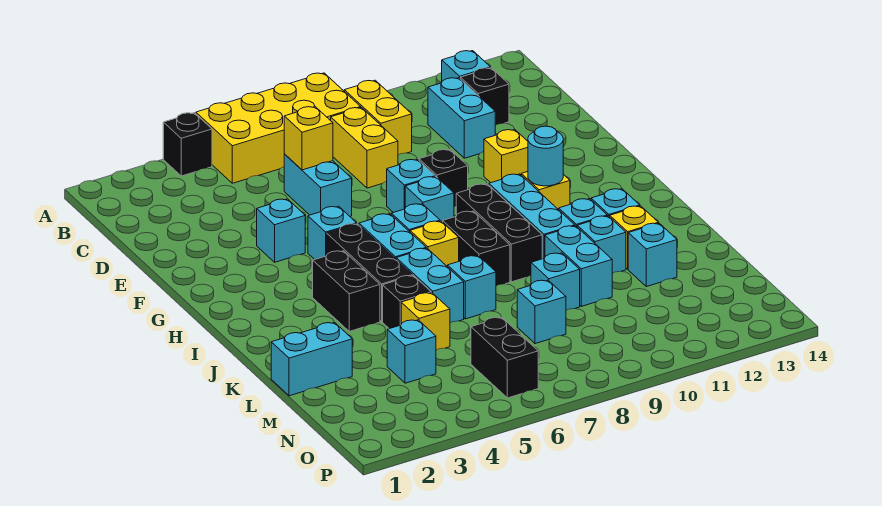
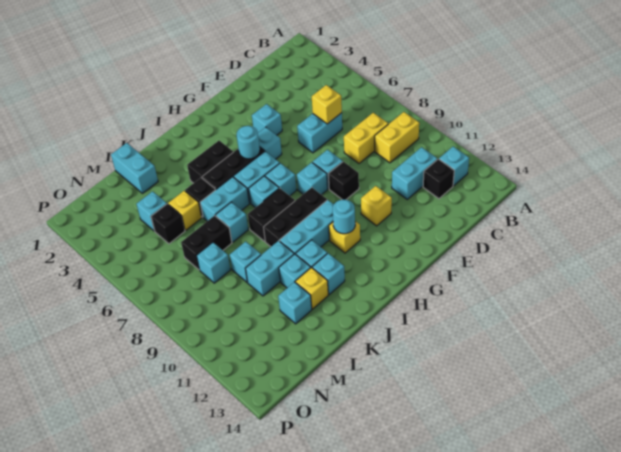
black brick A4 level 1 -> black brick M5 level 1
yellow brick A5:B8 level 1 -> none
none -> cyan round brick H5 level 2
yellow brick I7 level 1 -> cyan brick I7 level 1
black brick N6:O6 level 1 -> black brick L7:M7 level 1

